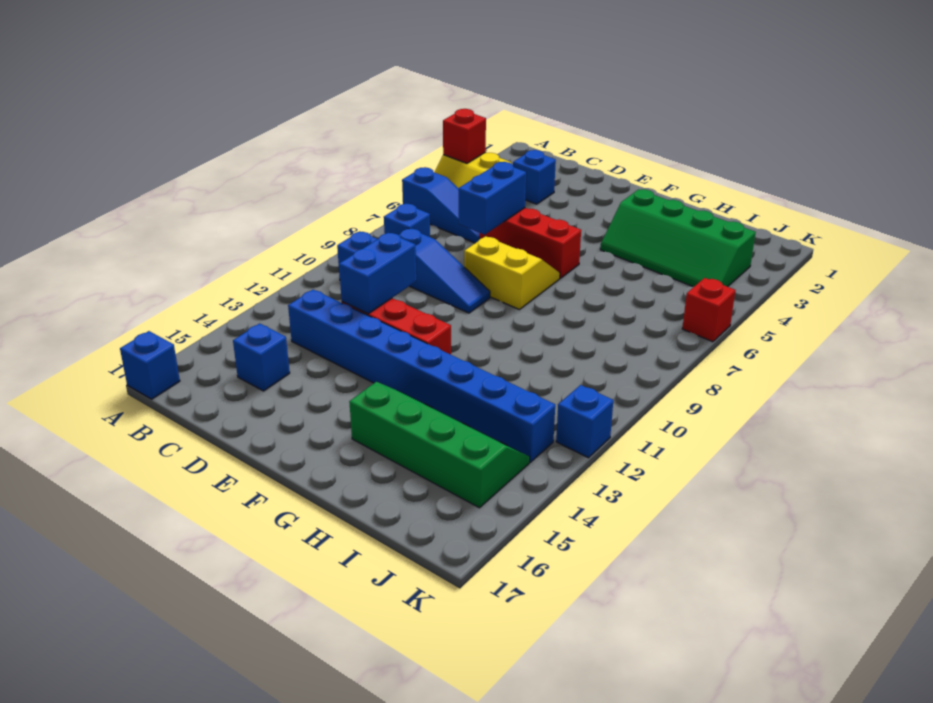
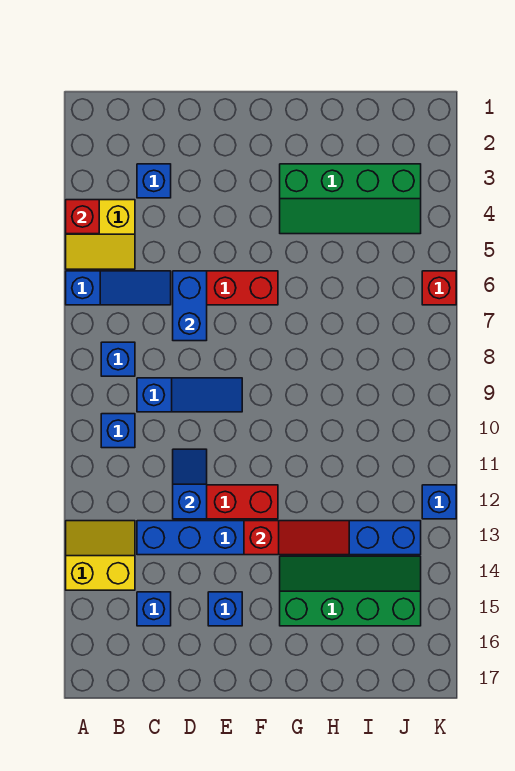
blue brick A17 level 1 -> blue brick E15 level 1
blue brick D11:D12 level 2 -> blue slope D11:D12 level 2 top 12
yellow slope E7:F8 level 1 top 8 -> yellow slope A13:B14 level 1 top 14
none -> red slope F13:H13 level 2 top F

